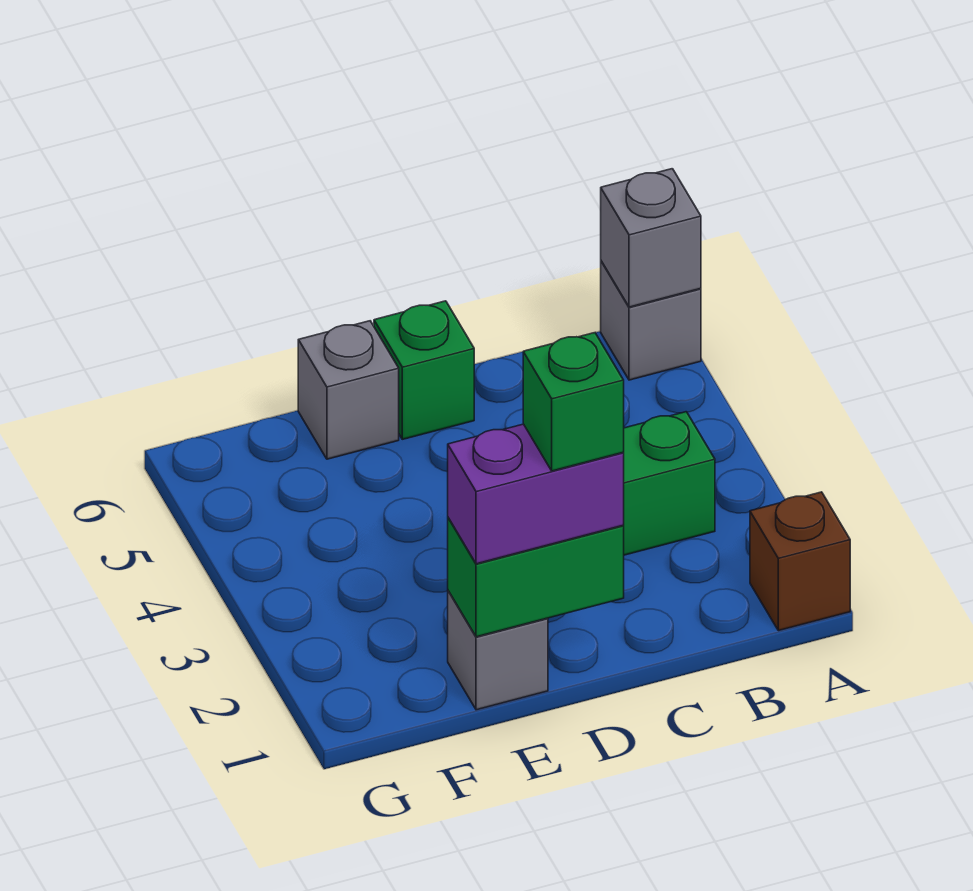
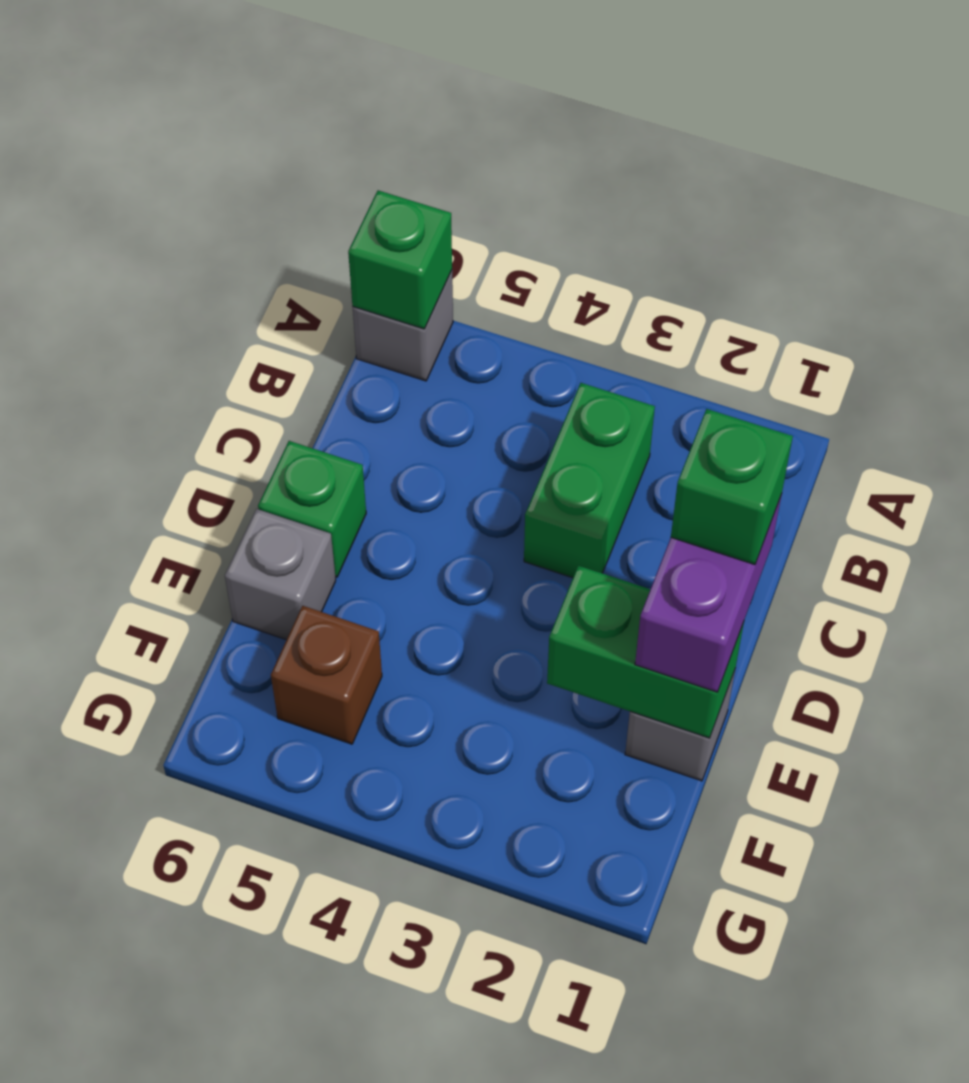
brown brick A1 level 1 -> brown brick F5 level 1
grey brick A6 level 2 -> green brick A6 level 2
green brick D1:E1 level 2 -> green brick E1:E2 level 2

